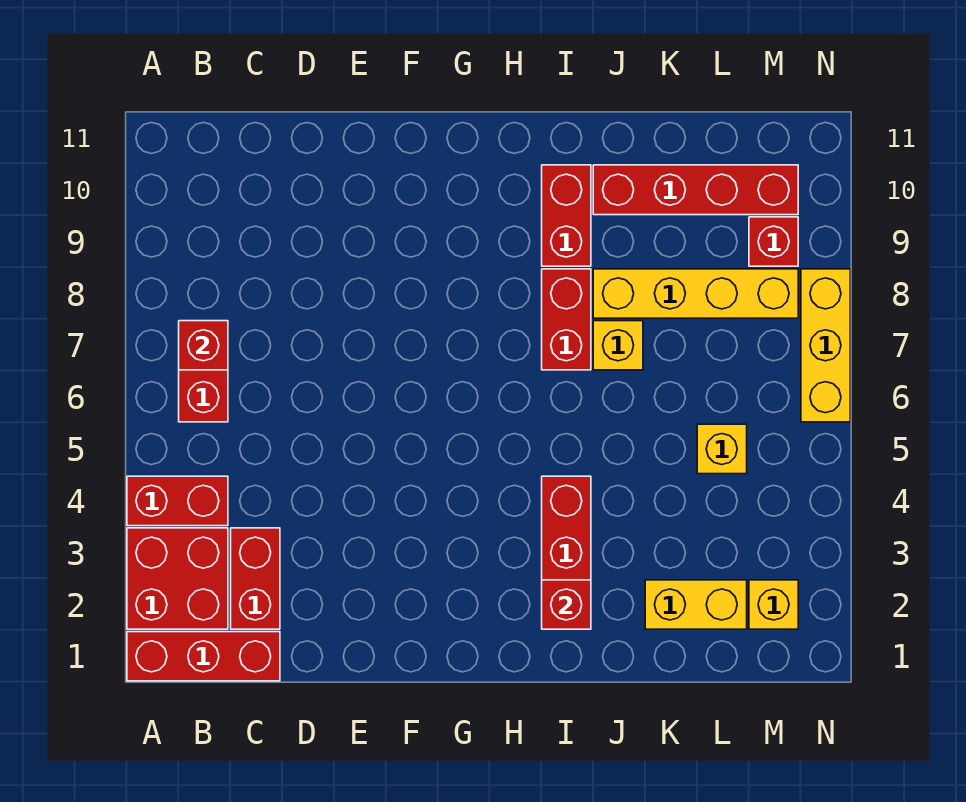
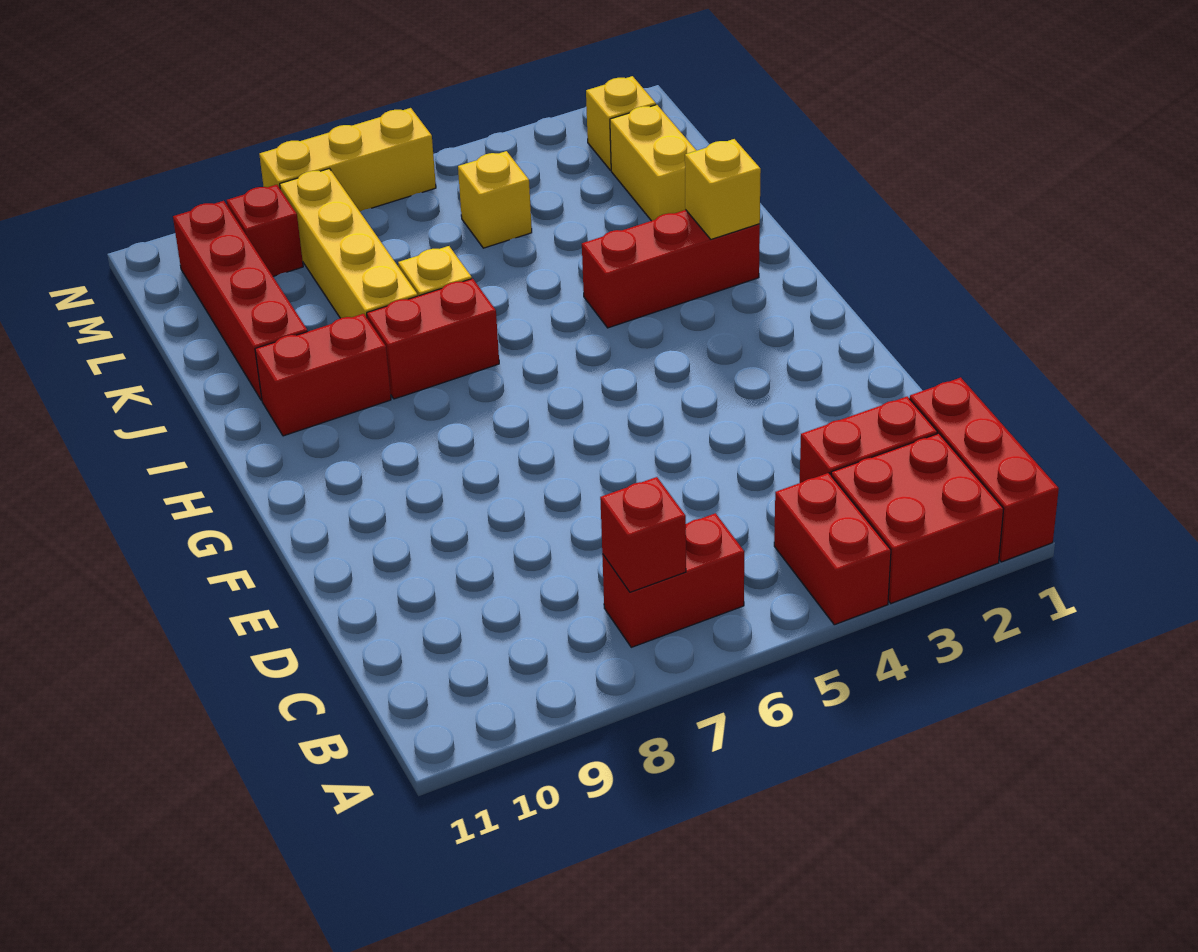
red brick I2 level 2 -> yellow brick I2 level 2

